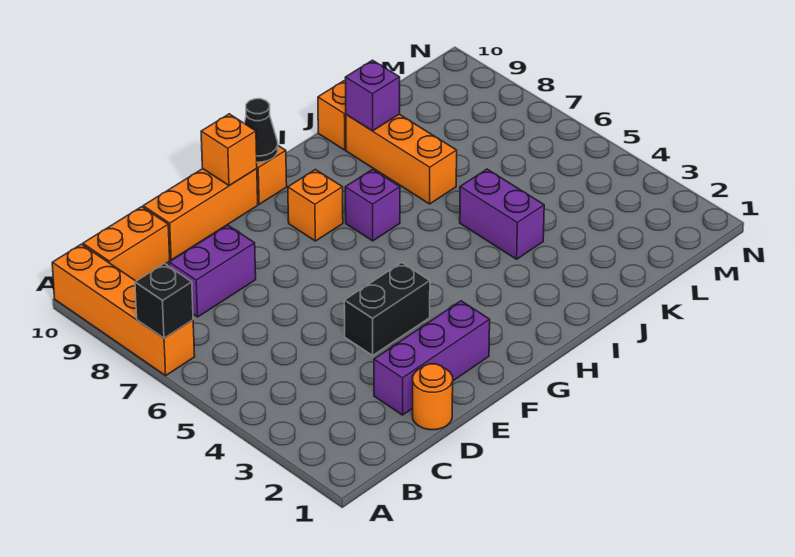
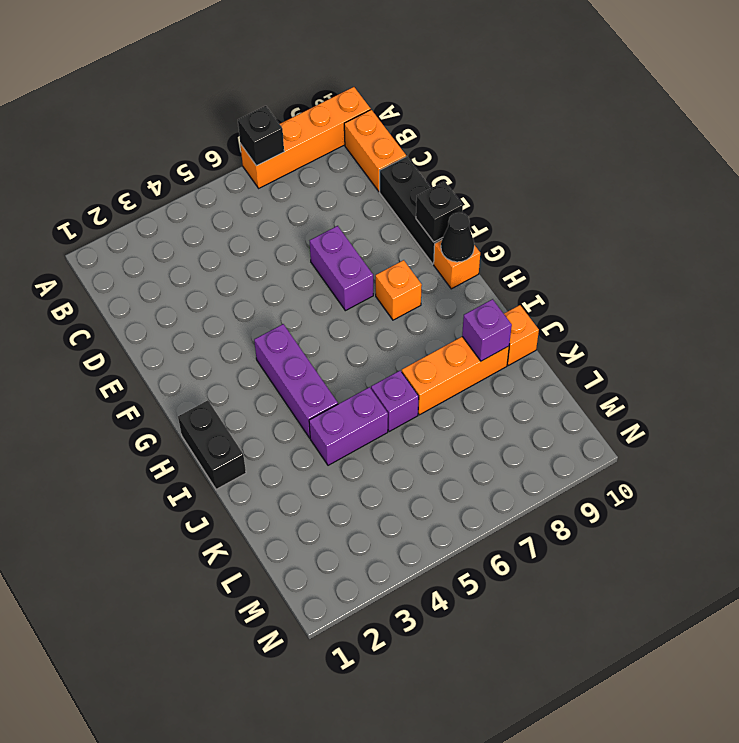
purple brick C8:D8 level 1 -> purple brick E7:F7 level 1
orange round brick D1 level 1 -> none
purple brick D2:F2 level 1 -> purple brick G4:I4 level 1
orange brick D10:F10 level 1 -> black brick D10:F10 level 1
black brick E4:F4 level 1 -> black brick H1:I1 level 1
orange brick F10 level 2 -> black brick F10 level 2
purple brick H7 level 1 -> purple brick J6 level 1

